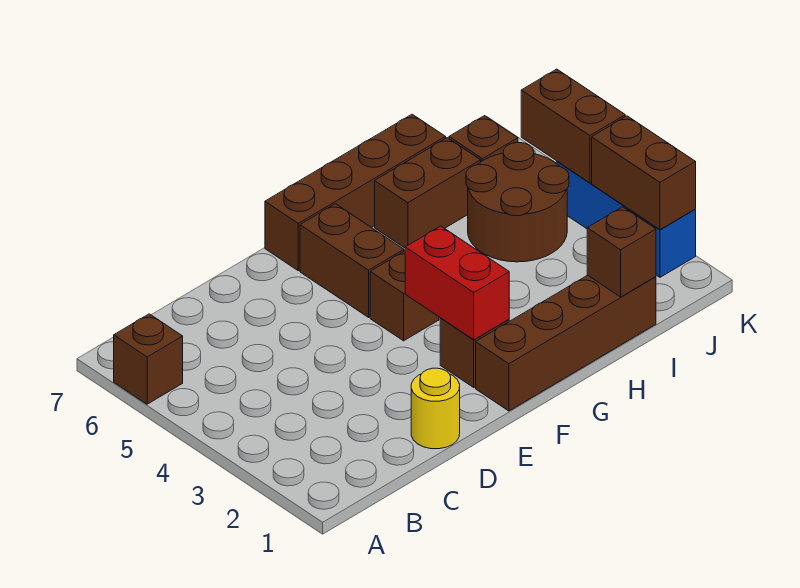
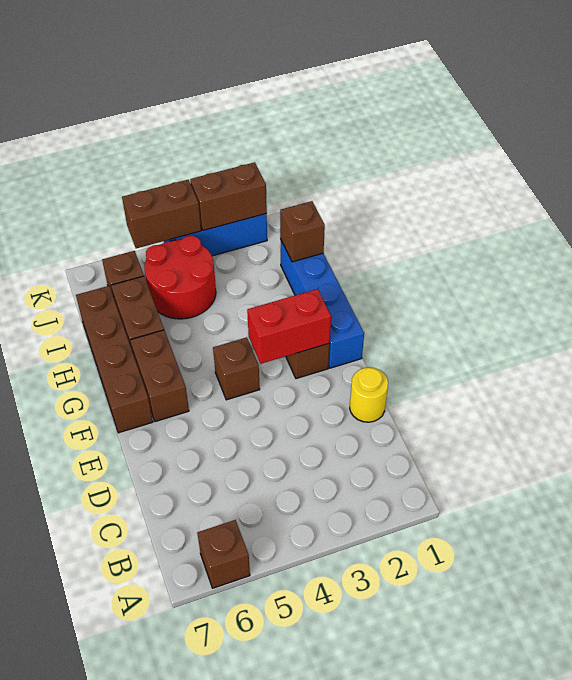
brown brick F1:I1 level 1 -> blue brick F1:I1 level 1
brown brick F5:F6 level 1 -> brown brick F6:G6 level 1
brown round brick I4:J5 level 1 -> red round brick I4:J5 level 1

